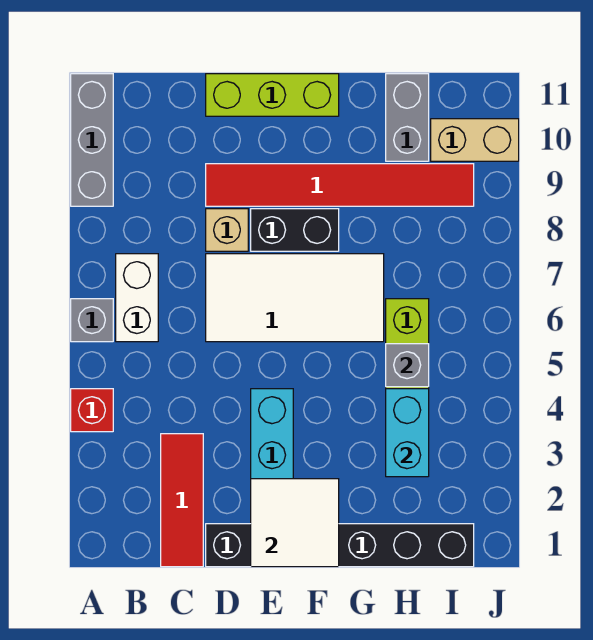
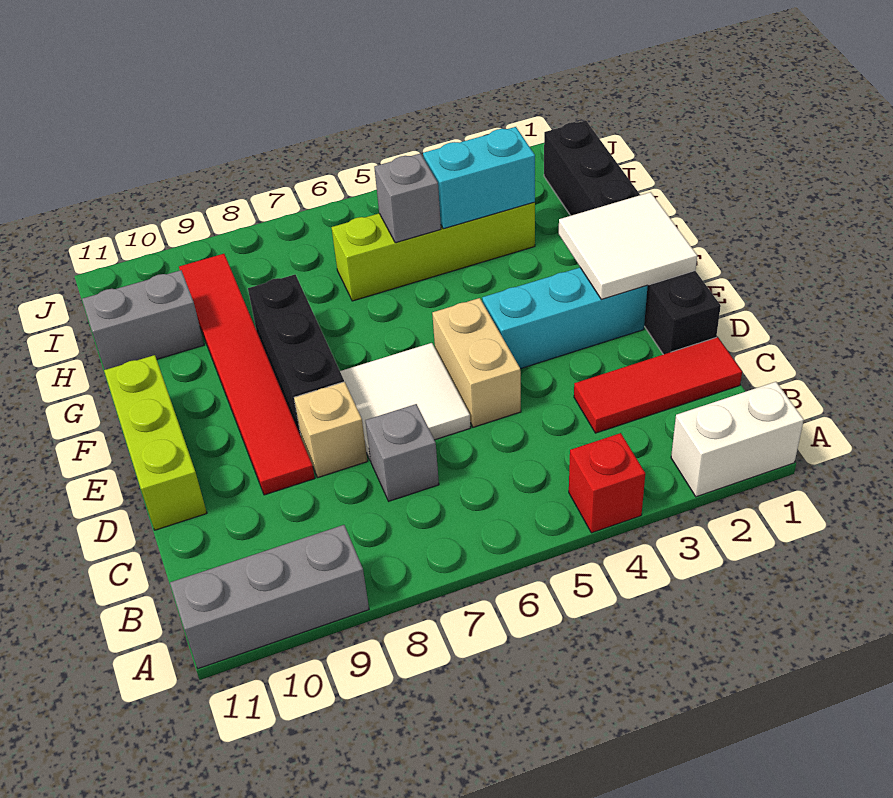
grey brick A6 level 1 -> grey brick C7 level 1
white brick B6:B7 level 1 -> white brick A1:A2 level 1
white tile D6:G7 level 1 -> white tile D6:E7 level 1
black brick E8:F8 level 1 -> black brick E8:G8 level 1
tan brick I10:J10 level 1 -> tan brick D5:E5 level 1

